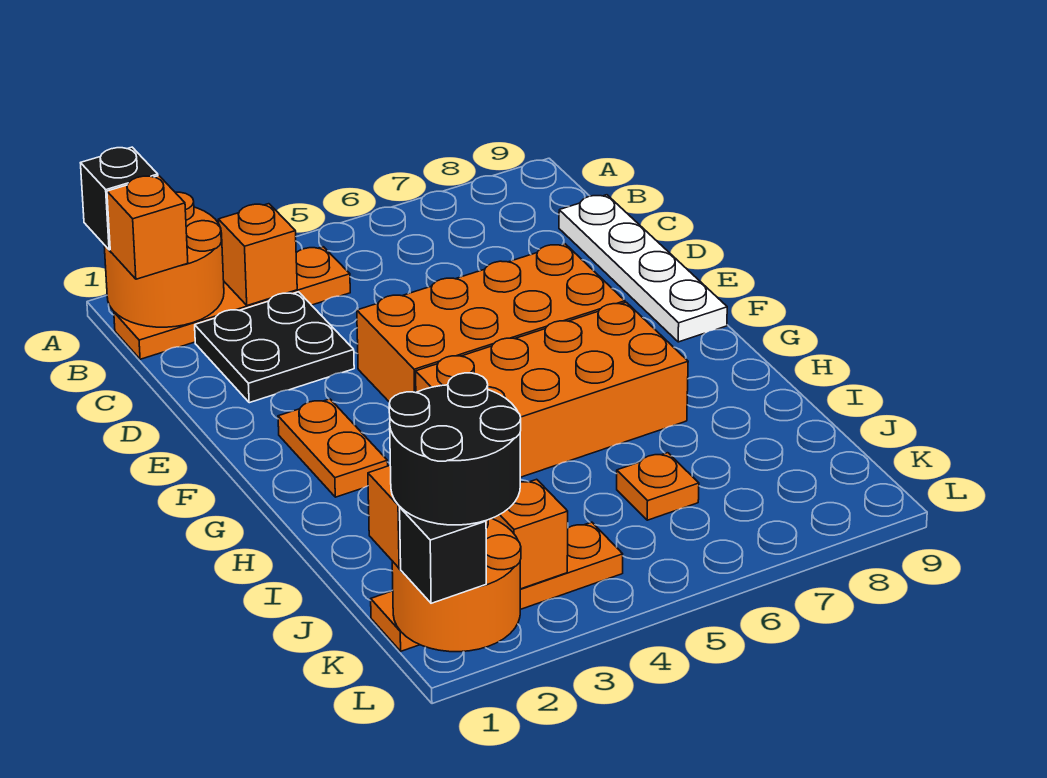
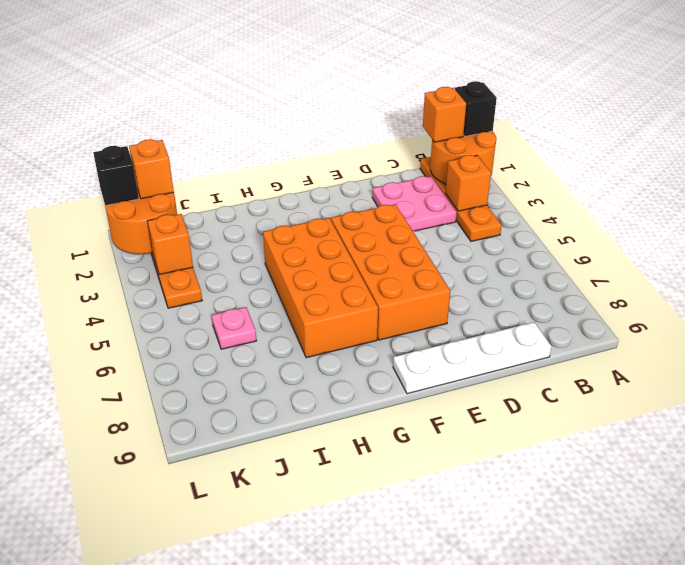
black plate C2:D3 level 1 -> pink plate C2:D3 level 1
orange plate F2:G2 level 1 -> none
orange plate J6 level 1 -> pink plate J6 level 1
black round brick K1:L2 level 4 -> none

